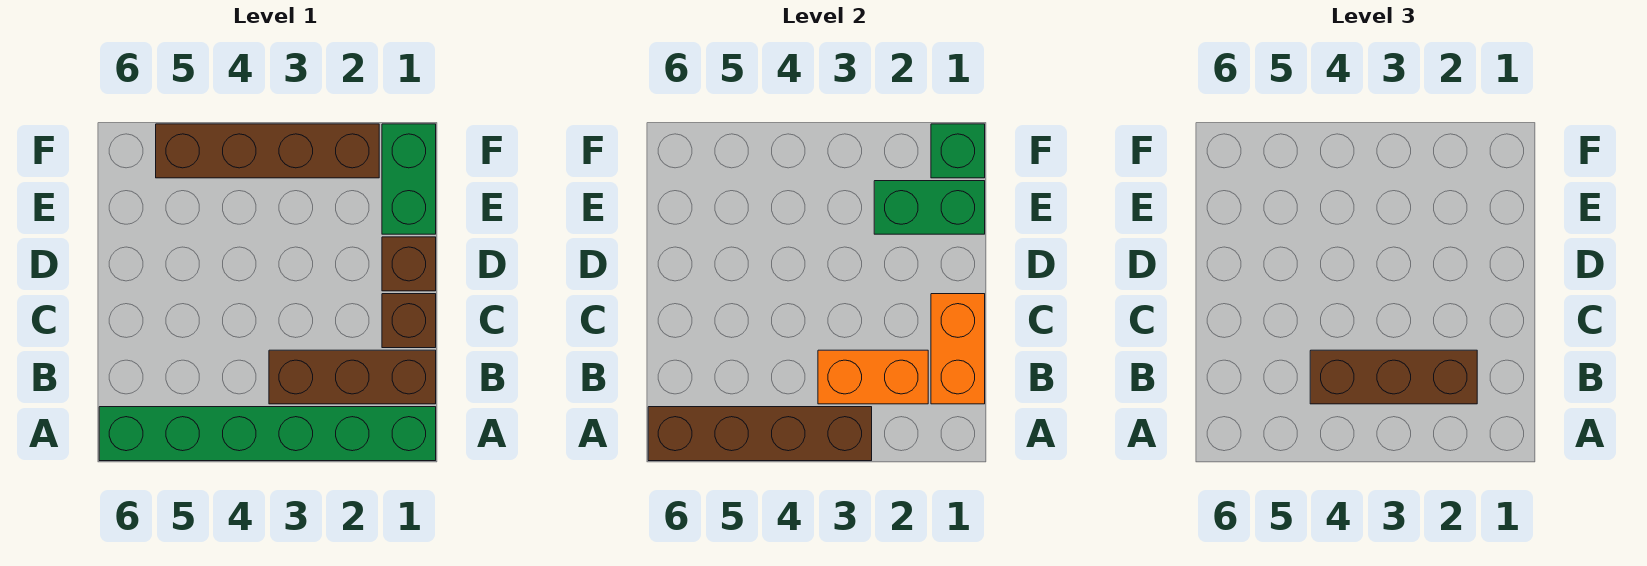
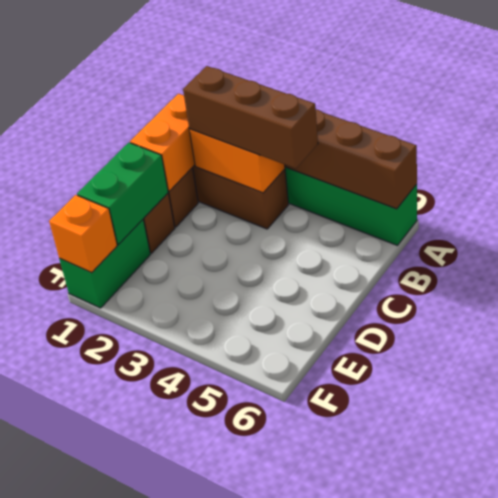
green brick E1:E2 level 2 -> green brick D1:E1 level 2
green brick F1 level 2 -> orange brick F1 level 2
brown brick F2:F5 level 1 -> none

